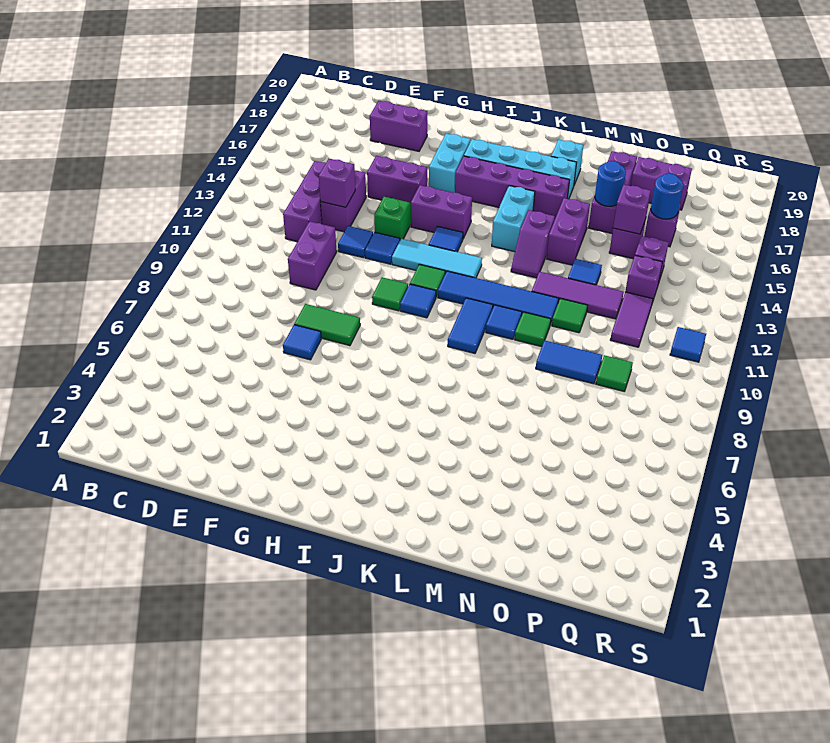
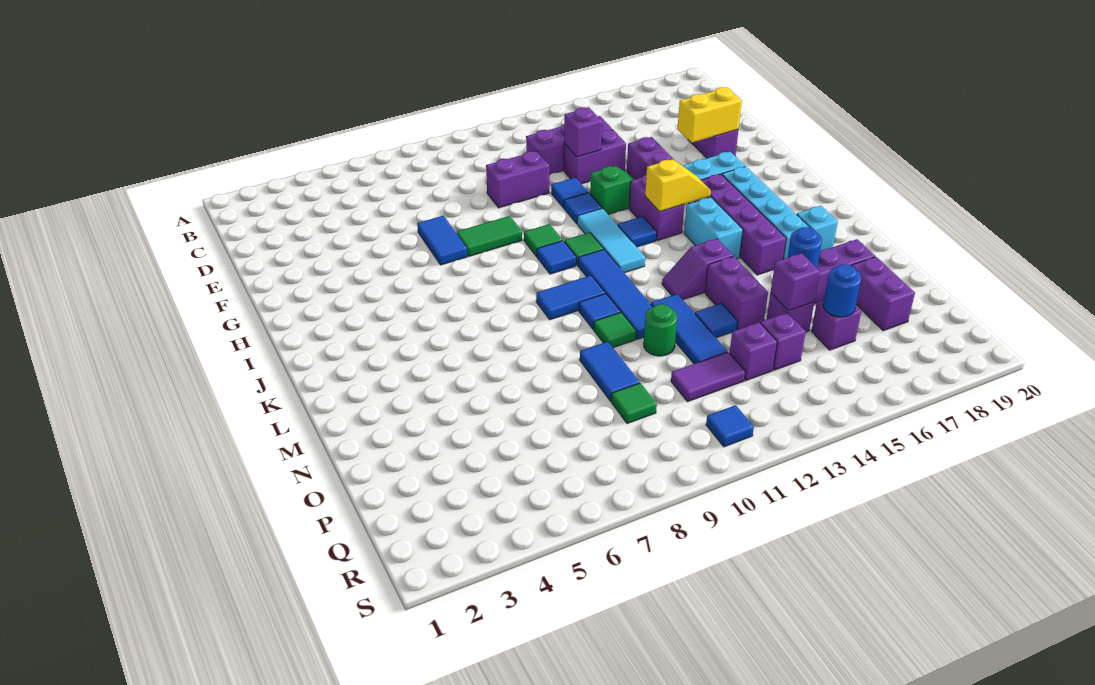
blue tile F7 level 1 -> blue tile F7:G7 level 1
green tile F8:G8 level 1 -> green tile G8:G9 level 1
none -> yellow brick F17:F18 level 2
none -> yellow slope I14:I15 level 2 top 14
cyan brick K14:K15 level 1 -> cyan brick J15:K15 level 1
purple tile M12:O12 level 1 -> blue tile M12:O12 level 1
purple brick M14:M15 level 1 -> purple brick M14:N14 level 1
green tile N11 level 1 -> green round brick N11 level 1

